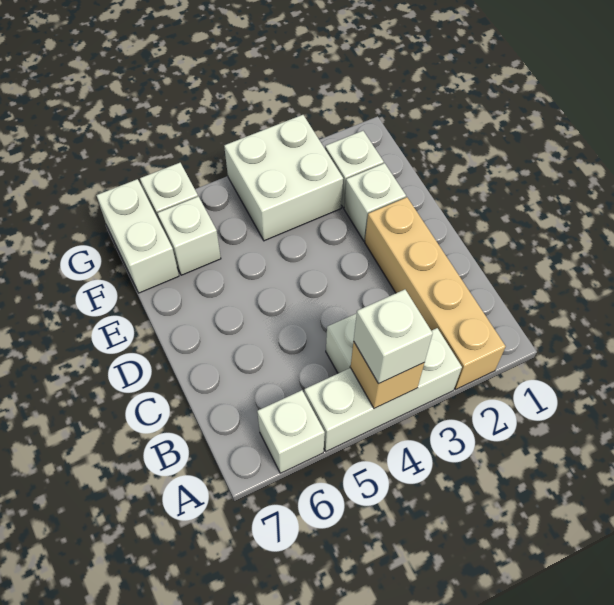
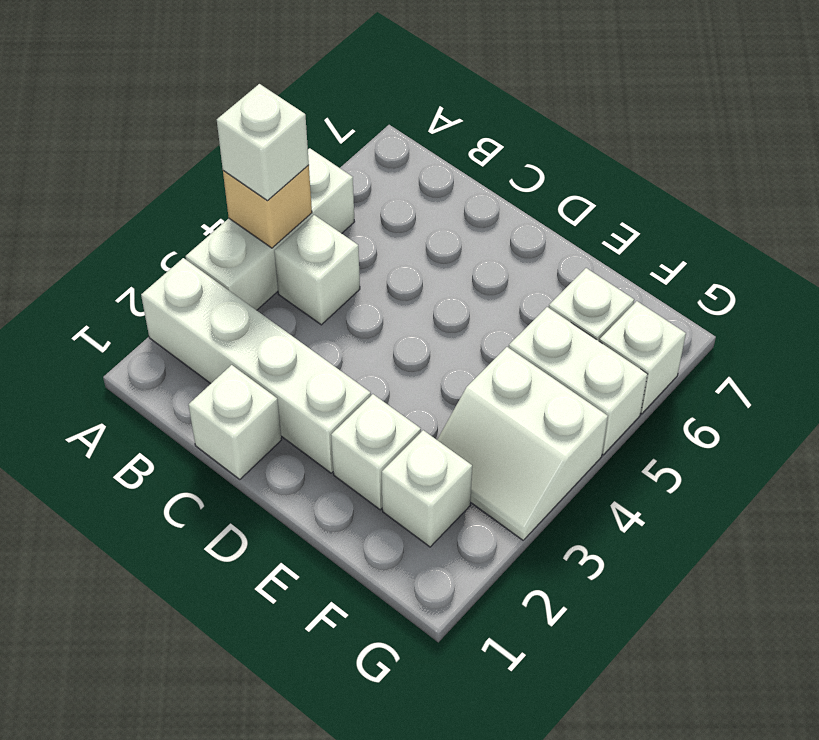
tan brick A2:D2 level 1 -> white brick A2:D2 level 1
white brick A6 level 1 -> white brick C1 level 1
white brick F3:G4 level 1 -> white slope F3:G4 level 1 top 4
white brick F7:G7 level 1 -> white brick F5:G5 level 1

